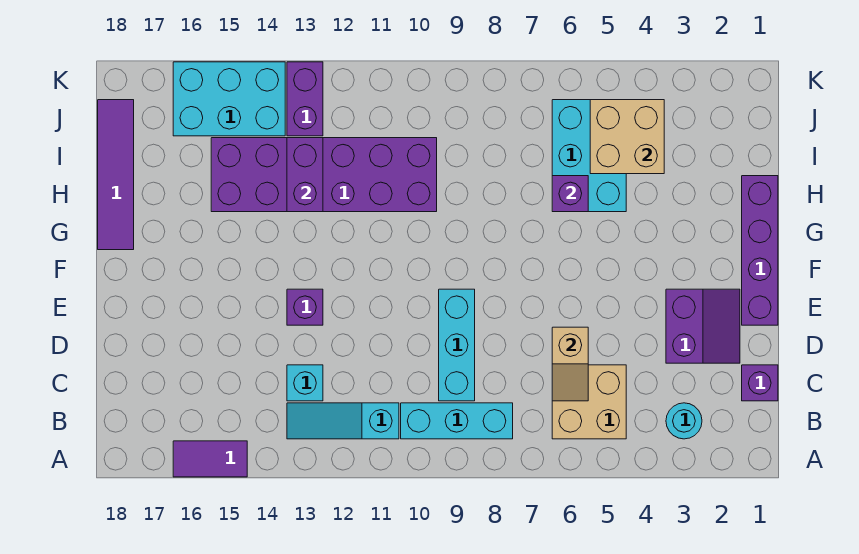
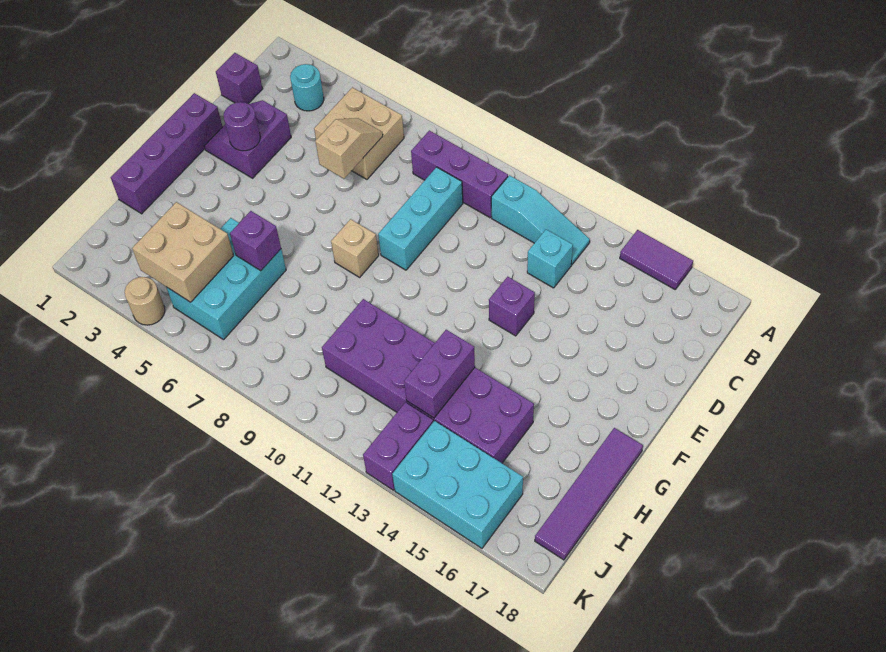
cyan brick B8:B10 level 1 -> purple brick B8:B10 level 1
none -> purple round brick E3 level 2
none -> tan brick F8 level 1
none -> tan round brick K4 level 1

